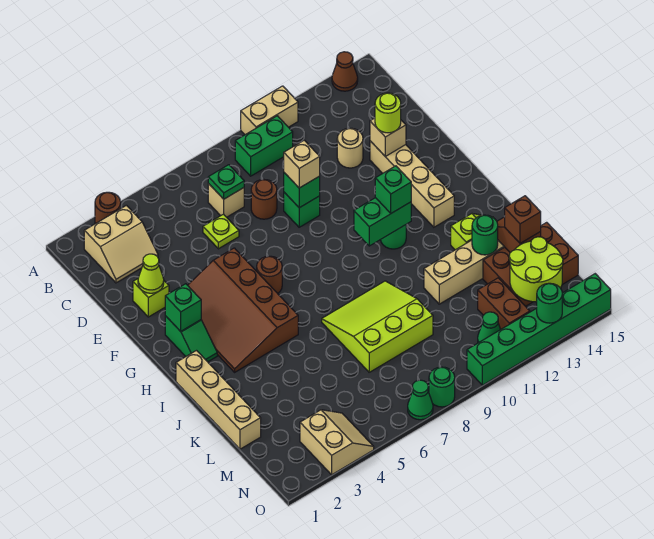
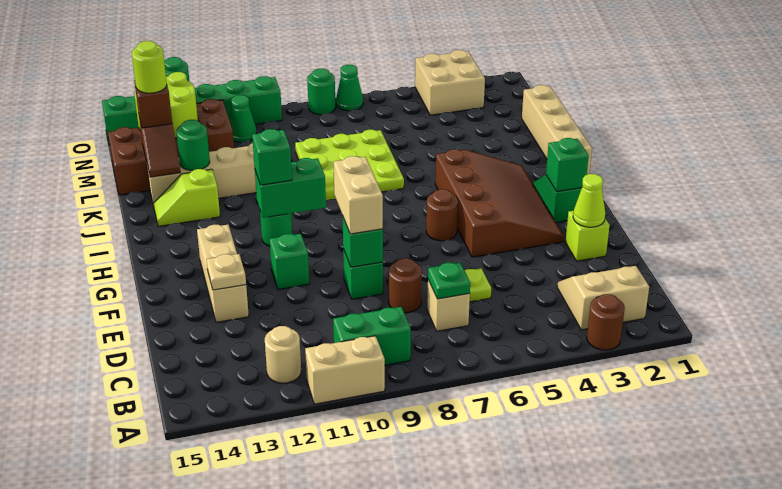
brown cone A14 level 1 -> none
tan round brick D12 level 1 -> tan round brick B12 level 1
tan brick E9 level 3 -> tan brick E9:F9 level 3
tan brick E13:H13 level 1 -> tan brick E13:G13 level 1
tan brick E13 level 2 -> tan plate E13 level 2
lime round brick E13 level 3 -> lime round brick L14 level 4
none -> green brick F11 level 1
lime slope J7:L9 level 1 top L -> lime plate J7:L9 level 1
tan slope N3:O4 level 1 top 3 -> tan brick N3:O4 level 1

